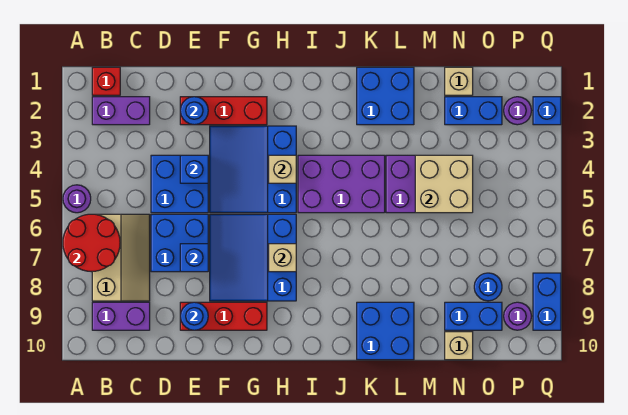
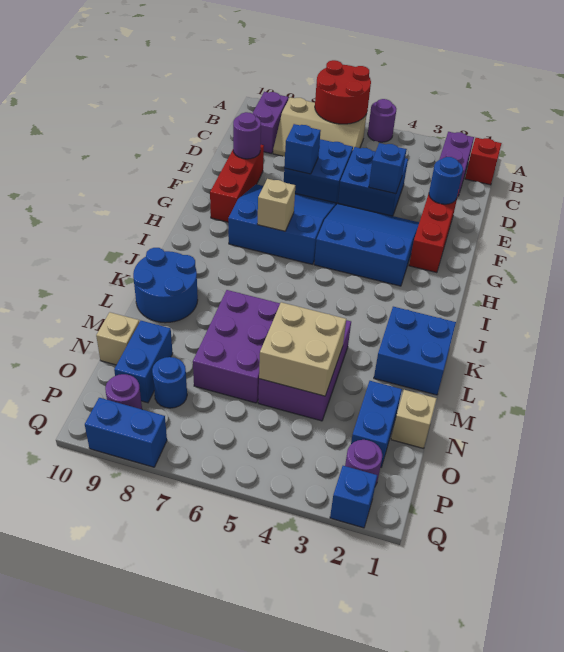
blue round brick E9 level 2 -> purple round brick E9 level 2
tan brick H4 level 2 -> none
purple brick I4:K5 level 1 -> purple brick L6:N7 level 1
blue brick K9:L10 level 1 -> blue round brick K9:L10 level 1

